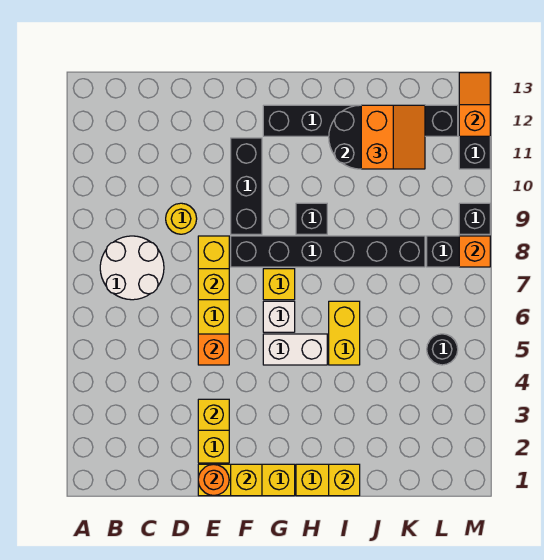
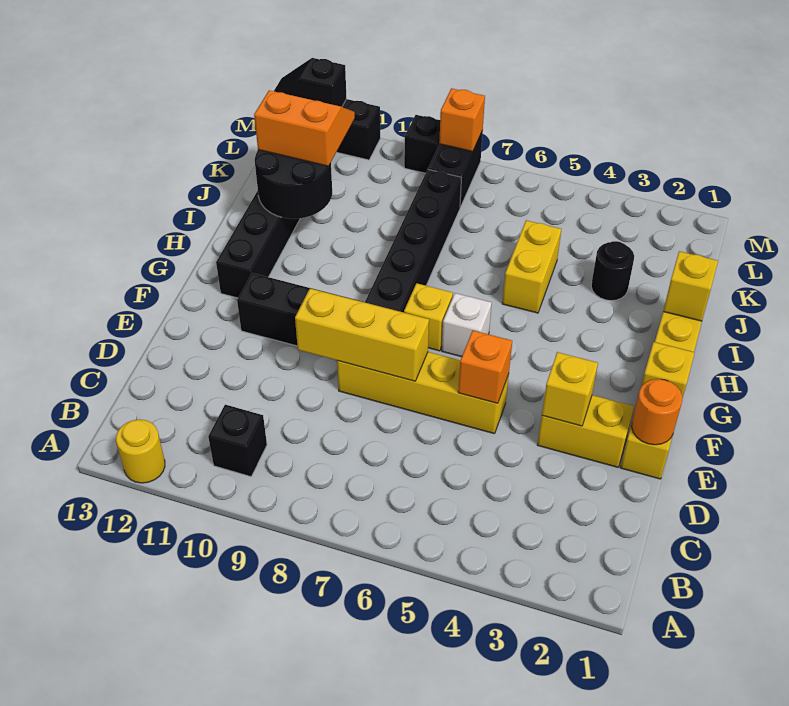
white round brick B7:C8 level 1 -> none
yellow round brick D9 level 1 -> yellow round brick A12 level 1
yellow brick E7 level 2 -> yellow brick E7:E9 level 2
white brick G5:H5 level 1 -> none
black brick H9 level 1 -> black brick B10 level 1
yellow brick I5:I6 level 1 -> yellow brick I5:J5 level 1
black round brick L5 level 1 -> black round brick J3 level 1
orange slope M12:M13 level 2 top 12 -> black slope M12:M13 level 2 top 12

